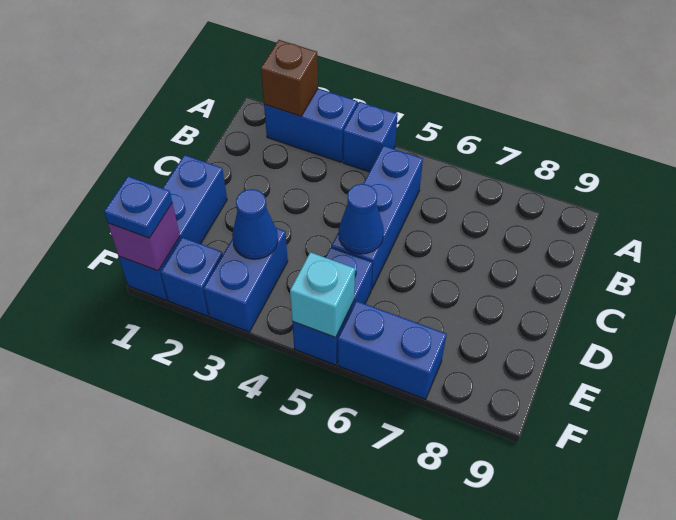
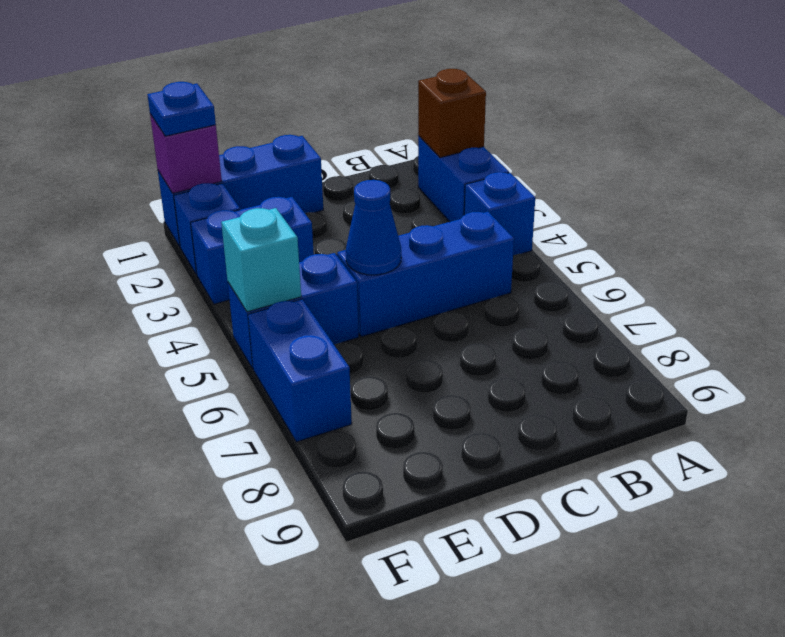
blue cone E3 level 2 -> none

